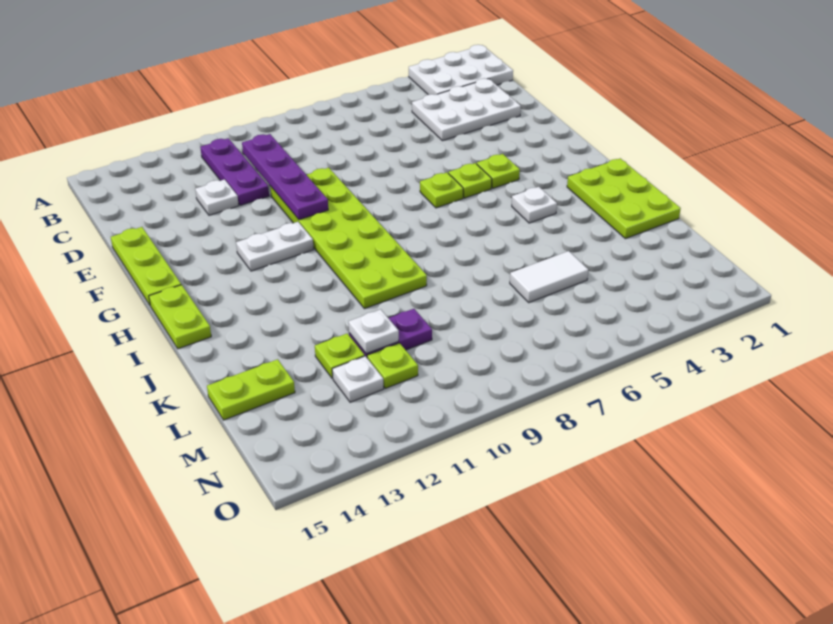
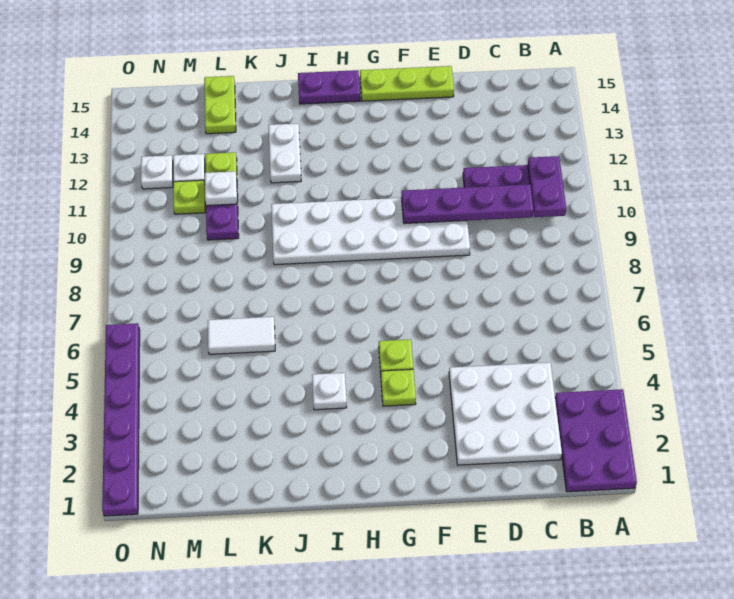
white plate A1:B3 level 1 -> purple plate A1:B3 level 1
none -> purple plate B10:B11 level 2
white plate C2:D4 level 1 -> white plate C2:E4 level 1
white plate D12 level 1 -> white plate N12 level 1
lime plate E9:J10 level 1 -> white plate E9:J10 level 1
lime plate G6 level 1 -> none
white plate G11:G12 level 1 -> white plate J12:J13 level 1
lime plate H15:I15 level 1 -> purple plate H15:I15 level 1
lime plate I1:K2 level 1 -> none
white tile L5:L6 level 1 -> white tile K6:L6 level 1
none -> purple plate O1:O6 level 1

